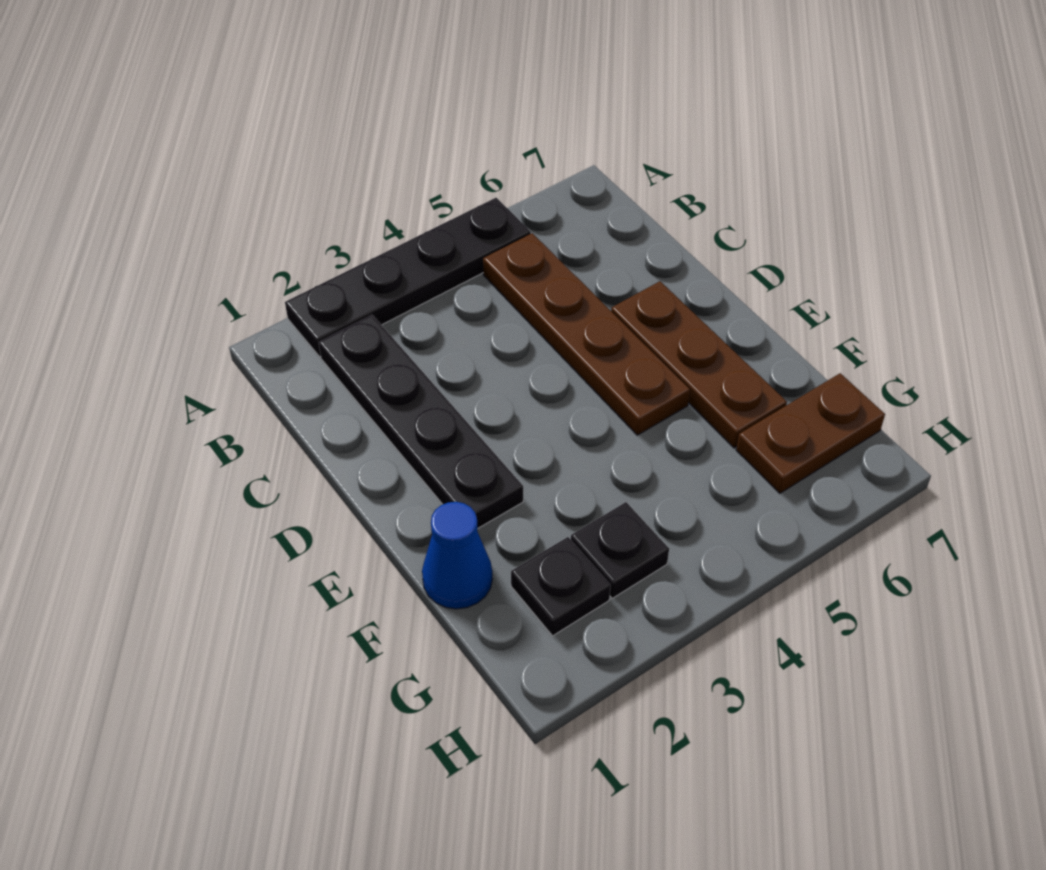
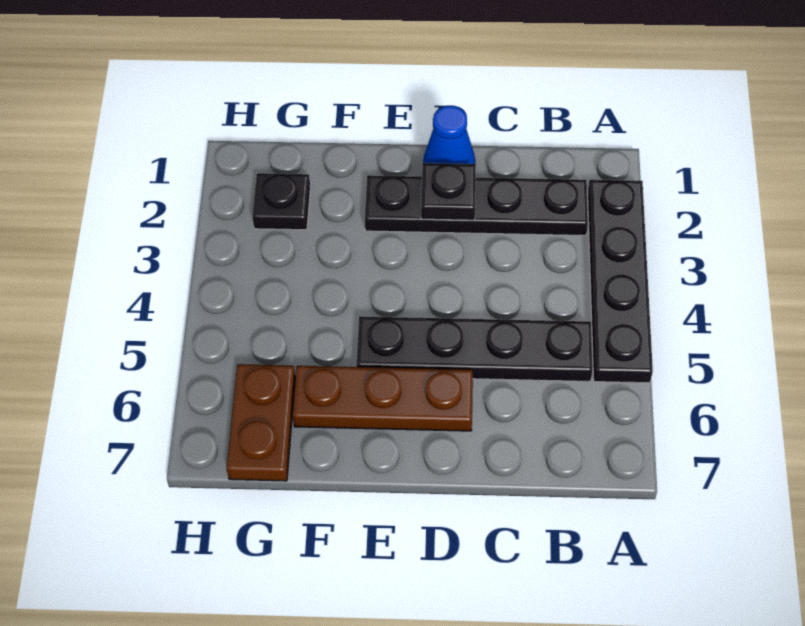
brown plate B5:E5 level 1 -> black plate B5:E5 level 1
blue cone F1 level 1 -> blue cone D1 level 1
black plate G3 level 1 -> black plate D2 level 2

